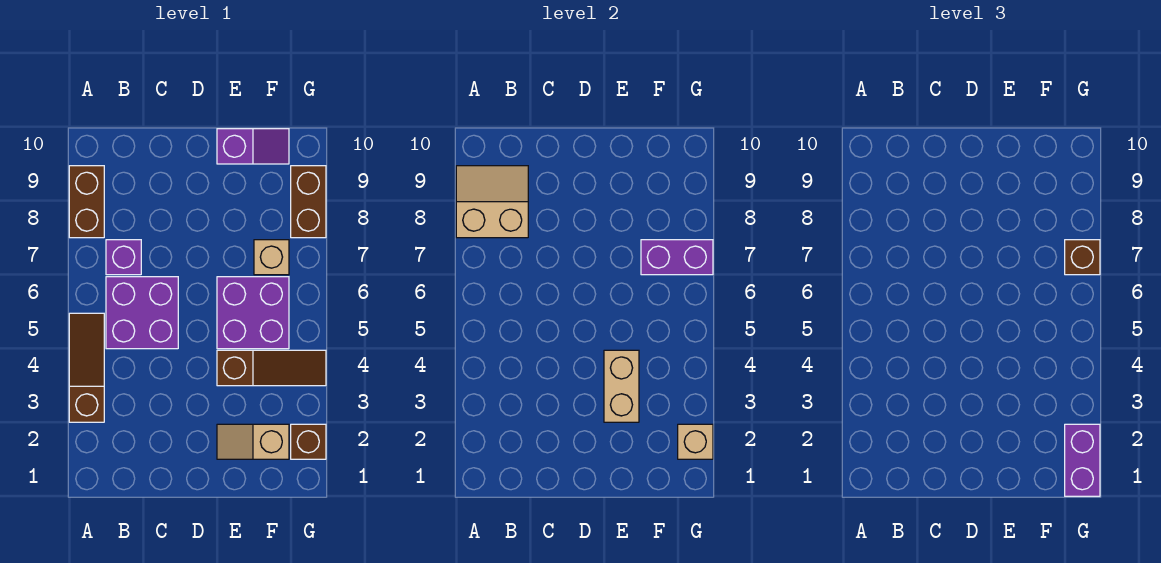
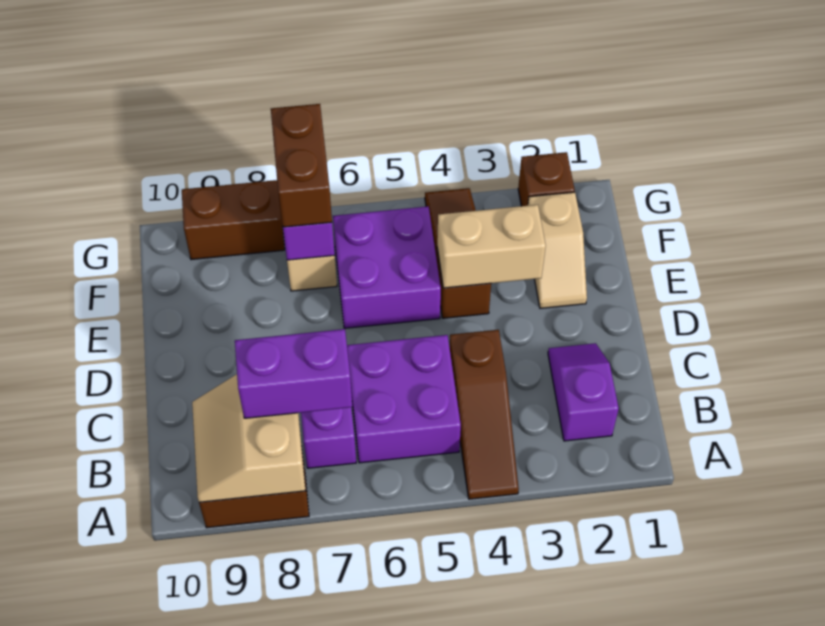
brown slope A3:A5 level 1 top 3 -> brown slope A4:C4 level 1 top C
purple slope E10:F10 level 1 top E -> purple slope B2:C2 level 1 top B
purple brick G1:G2 level 3 -> purple brick B7:B8 level 3
tan brick G2 level 2 -> none
brown brick G7 level 3 -> brown brick F7:G7 level 3

